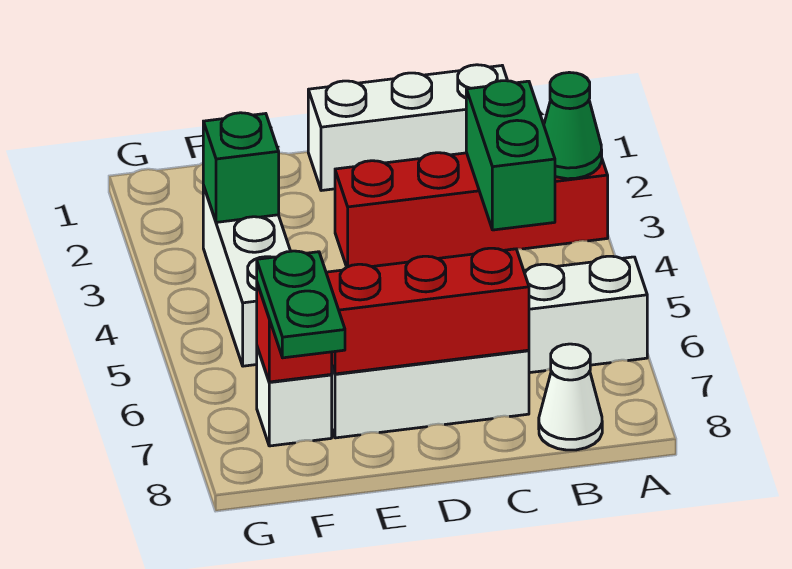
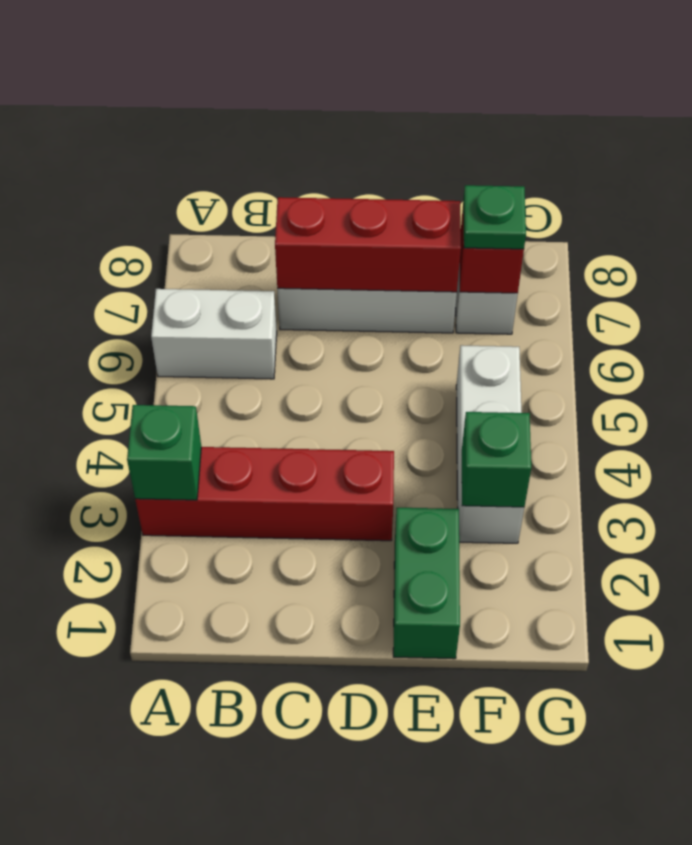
green cone A3 level 2 -> green brick A3 level 2
white brick B1:D1 level 1 -> none
green brick B3:B4 level 2 -> green brick E1:E2 level 1
white cone B8 level 1 -> none
green plate F7:F8 level 3 -> green plate F7 level 3

